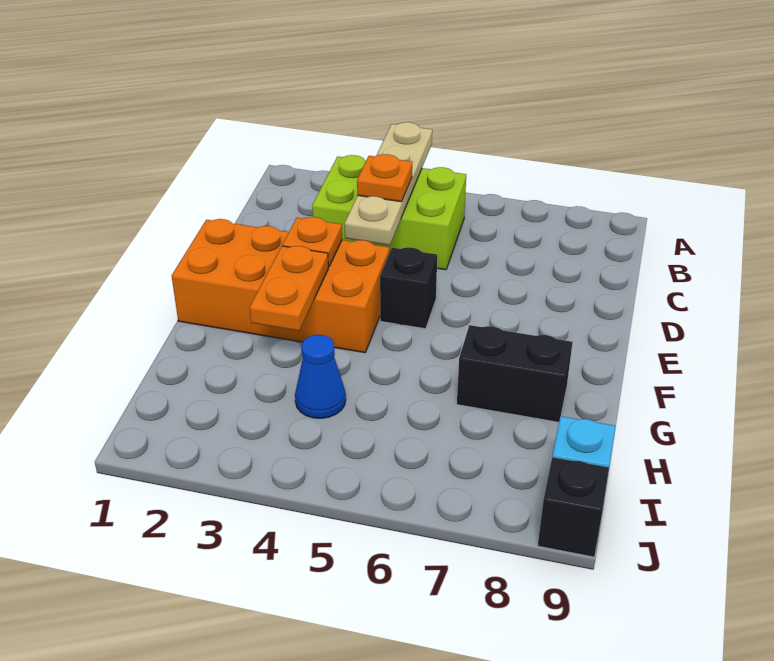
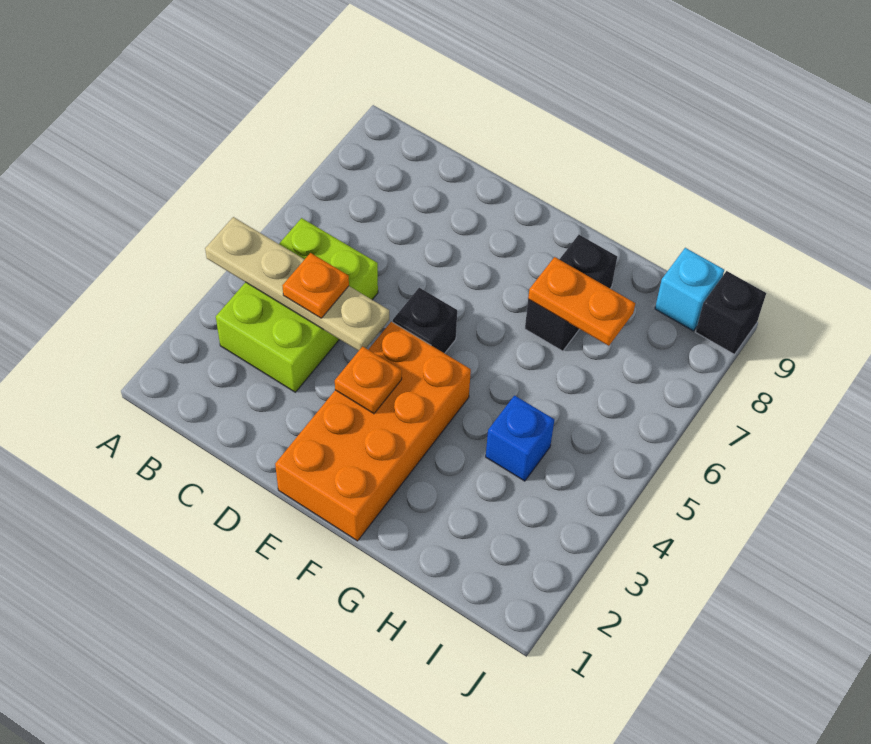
orange plate F3:G3 level 2 -> orange plate G7:H7 level 2
blue cone H4 level 1 -> blue brick H4 level 1

